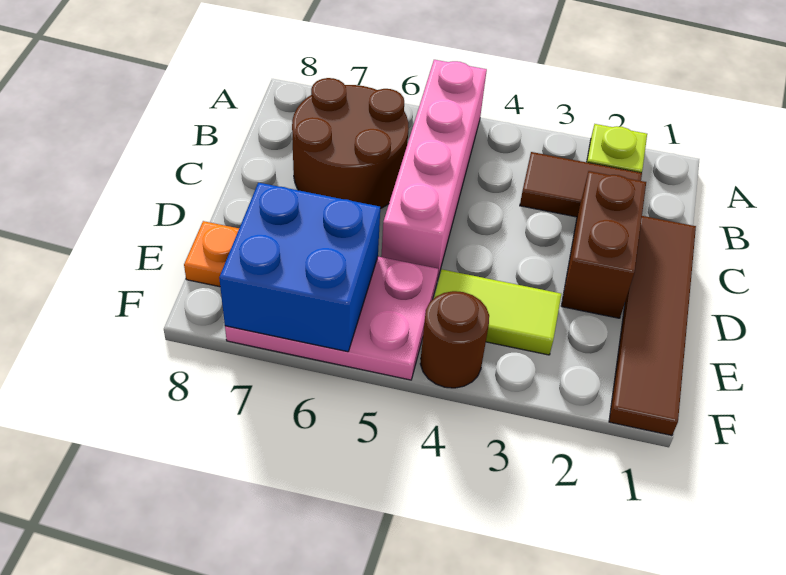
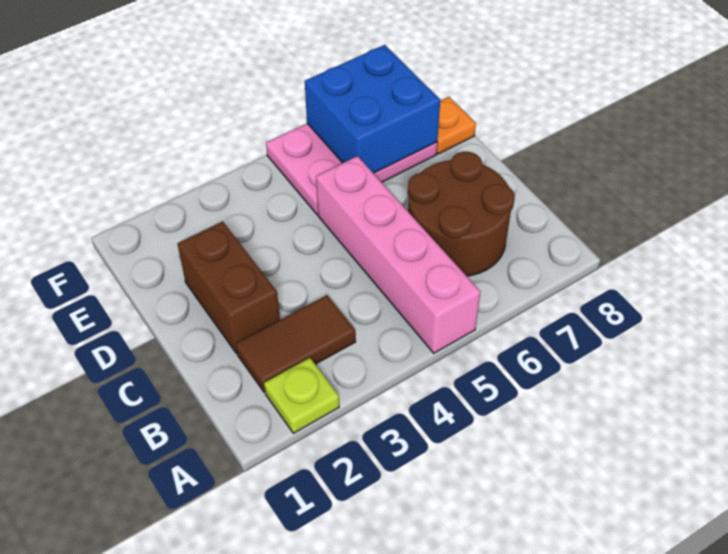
brown tile C1:F1 level 1 -> none
lime tile E3:E4 level 1 -> none
brown round brick F4 level 1 -> none

